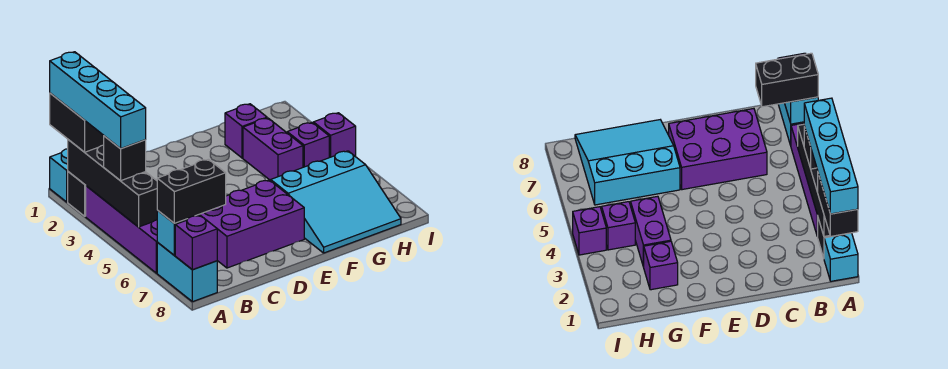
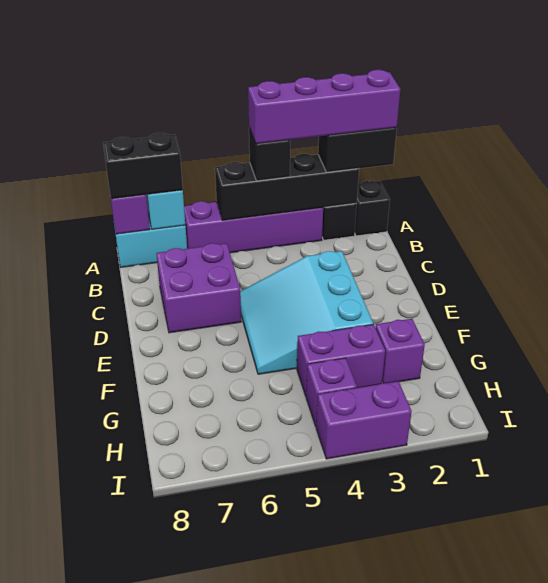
cyan brick A1 level 1 -> black brick A1 level 1
cyan brick A1:A4 level 4 -> purple brick A1:A4 level 4
black brick A7:B7 level 3 -> black brick A7:A8 level 3
purple brick C6:E7 level 1 -> purple brick C6:D7 level 1
cyan slope F6:H8 level 1 top 6 -> cyan slope D3:F5 level 1 top 3
purple brick I4 level 1 -> purple brick I3:I4 level 1

